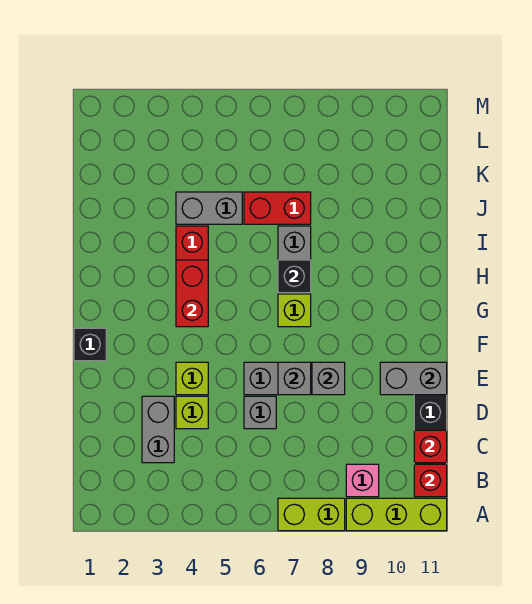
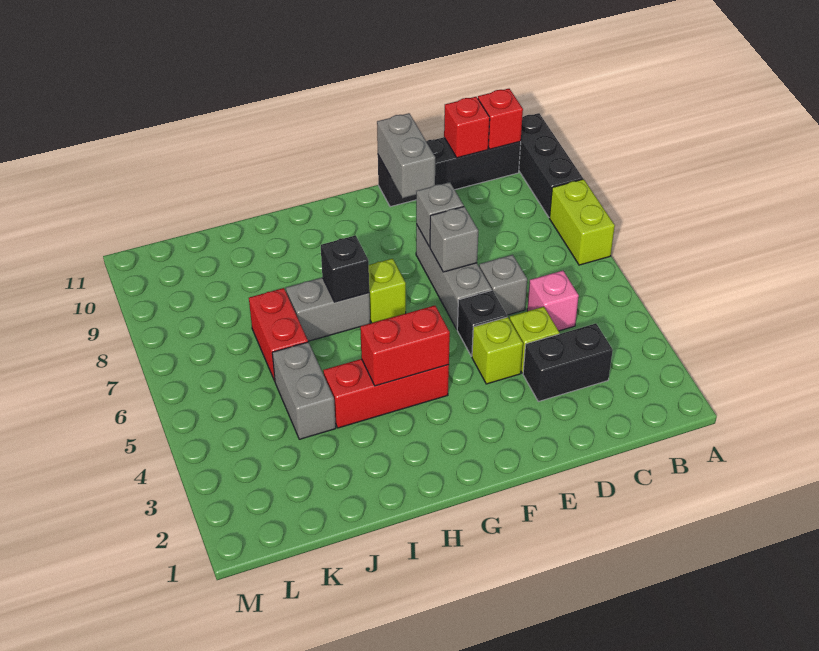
lime brick A9:A11 level 1 -> black brick A9:A11 level 1
pink brick B9 level 1 -> pink brick C5 level 1
grey brick C3:D3 level 1 -> black brick C3:D3 level 1
black brick F1 level 1 -> black brick E5 level 1

